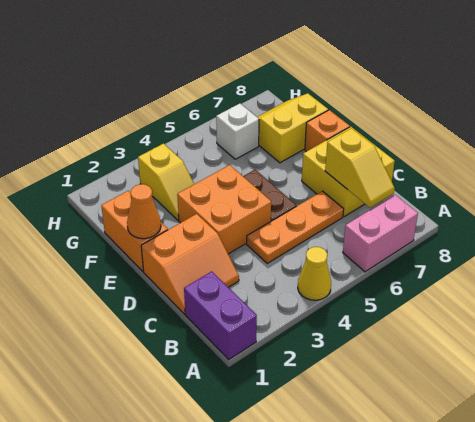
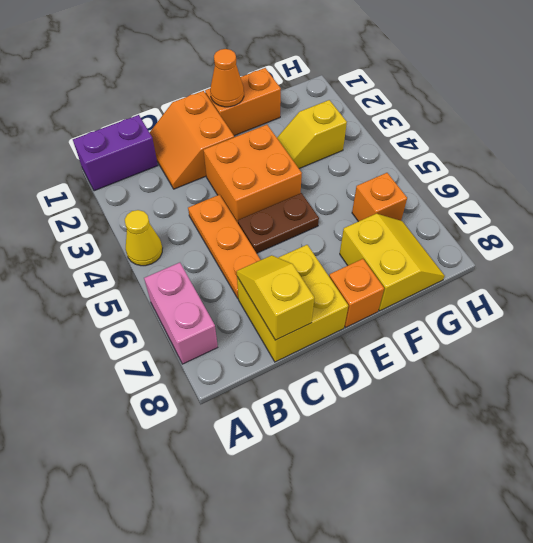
yellow slope B7:C7 level 2 top C -> yellow slope C7:C8 level 2 top 8
white brick G6 level 1 -> orange brick G6 level 1

